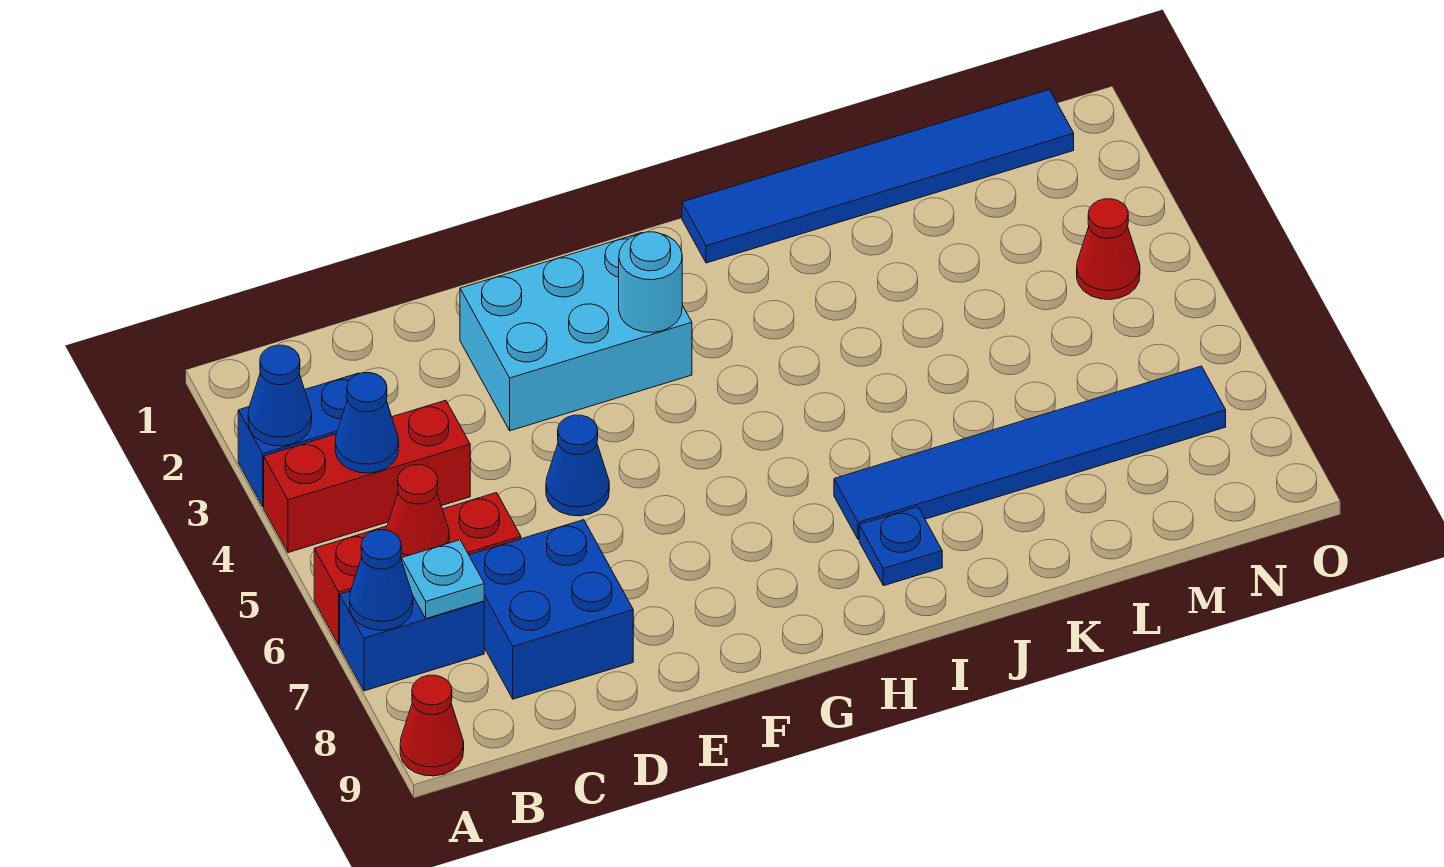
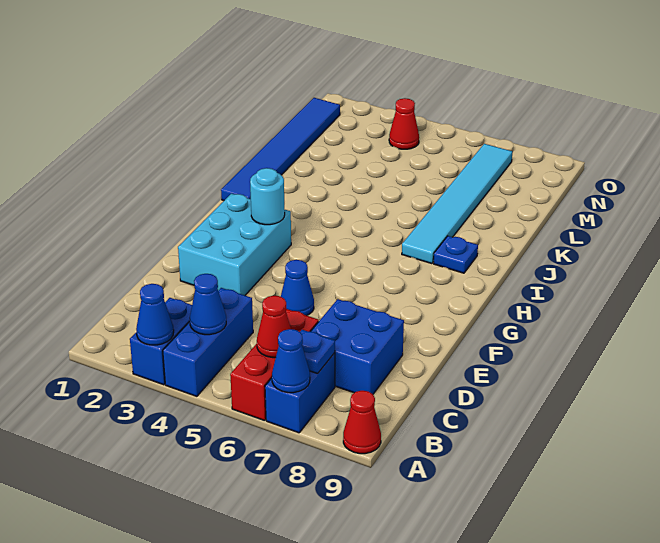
red brick A4:C4 level 1 -> blue brick A4:C4 level 1
cyan plate B7 level 2 -> blue plate B7 level 2
blue tile I7:N7 level 1 -> cyan tile I7:N7 level 1

